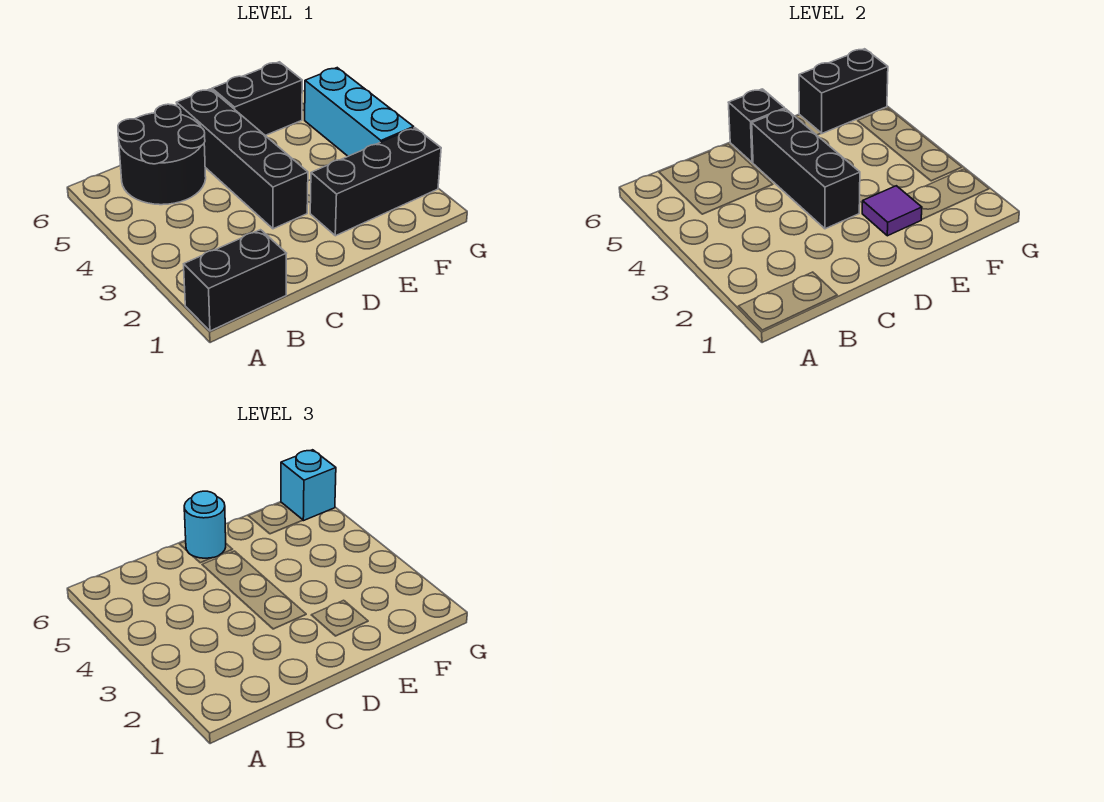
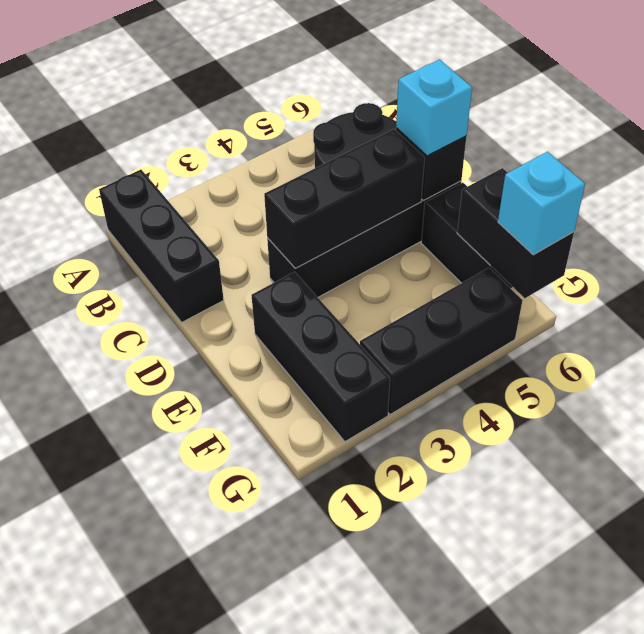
black brick A1:B1 level 1 -> black brick A1:C1 level 1
cyan round brick D6 level 3 -> cyan brick D6 level 3
purple tile E2 level 2 -> none
cyan brick G3:G5 level 1 -> black brick G3:G5 level 1

